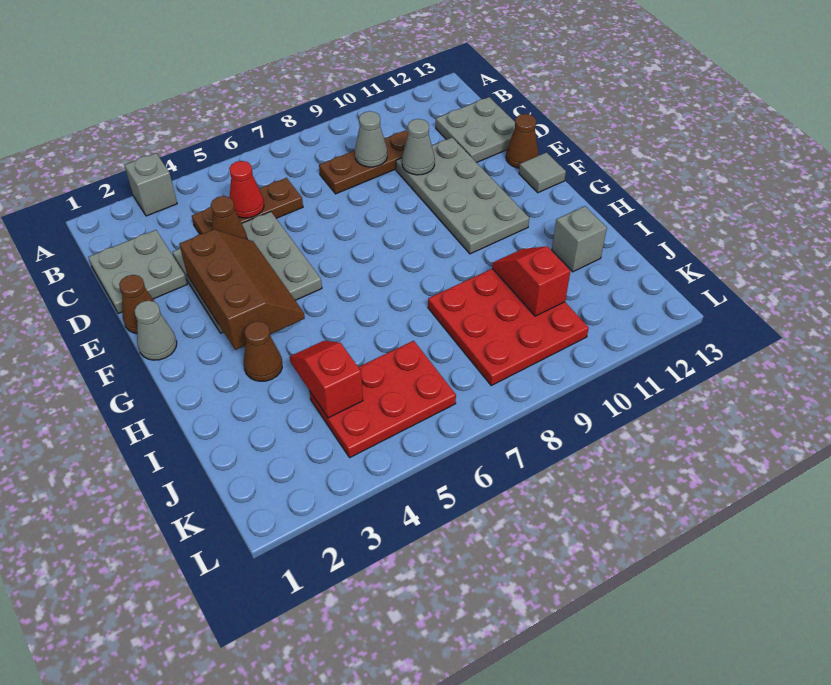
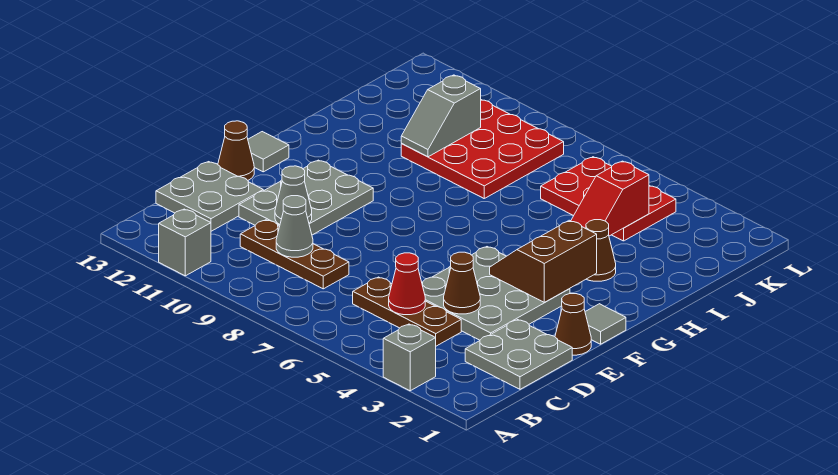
grey plate D10:G11 level 1 -> grey plate D10:F11 level 1
brown slope E3:G4 level 2 top 3 -> brown slope F3:G4 level 2 top 3
grey cone F1 level 1 -> grey tile F1 level 1
red slope I10:J10 level 2 top J -> grey slope I10:J10 level 2 top J
grey brick I12 level 1 -> grey brick A11 level 1

